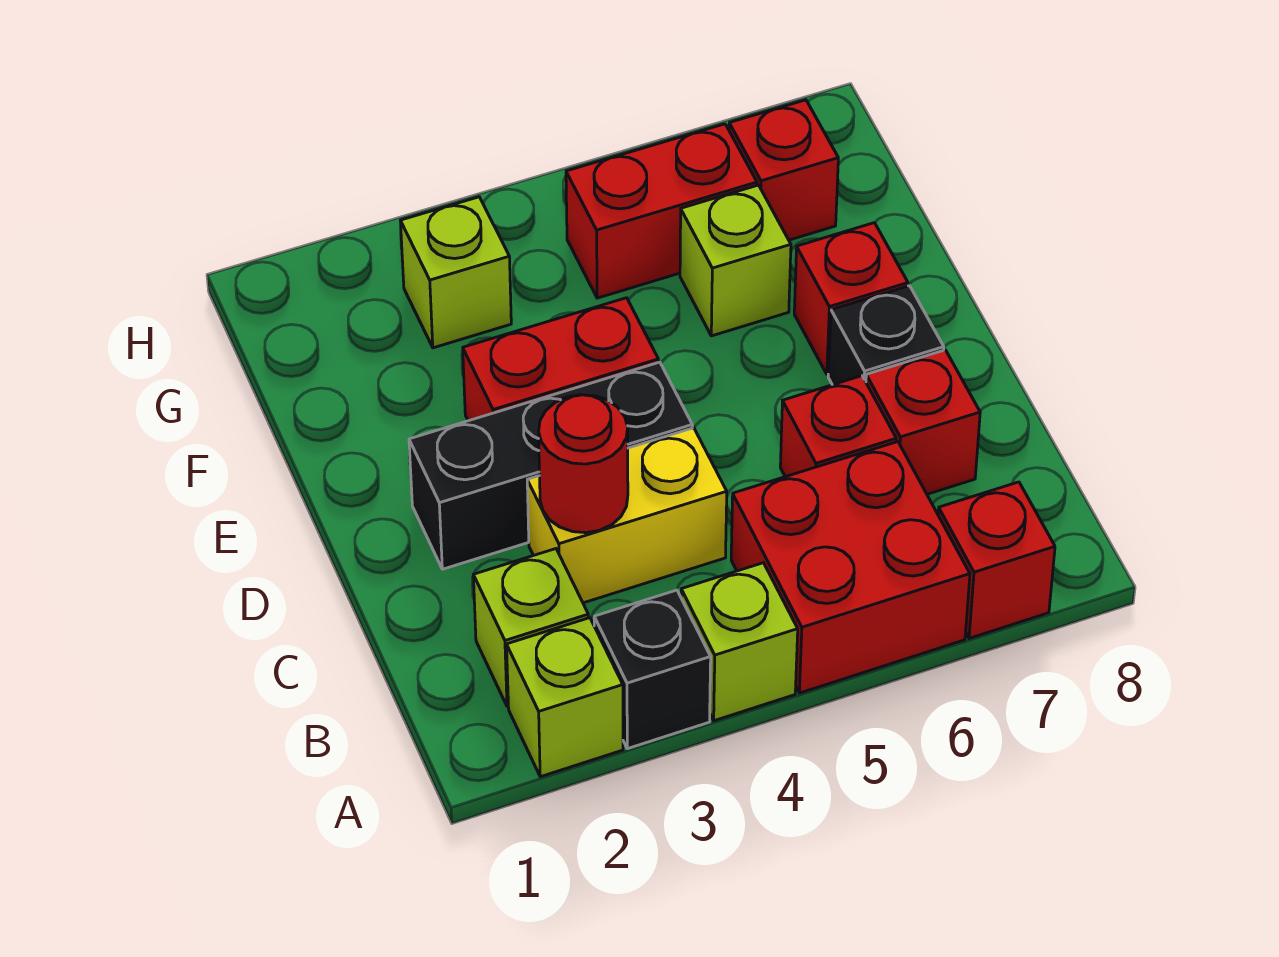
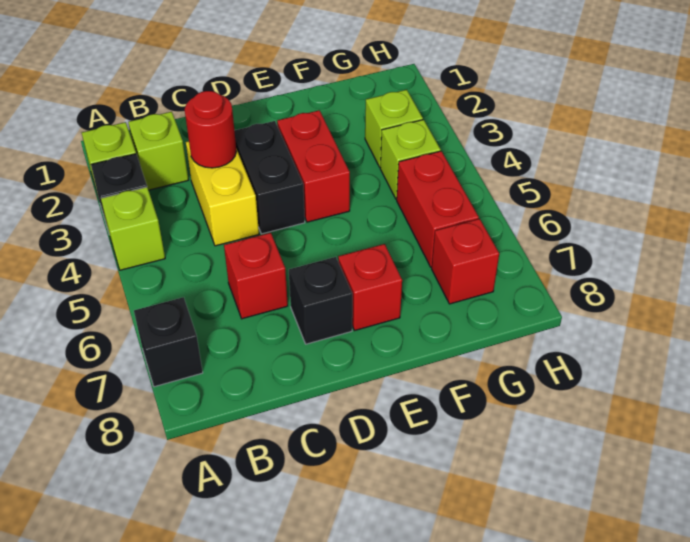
red brick A5:B6 level 1 -> none
red brick A7 level 1 -> black brick A7 level 1
red brick C7 level 1 -> none
black brick D2:D4 level 1 -> black brick D3:D4 level 1
lime brick F6 level 1 -> lime brick G4 level 1

